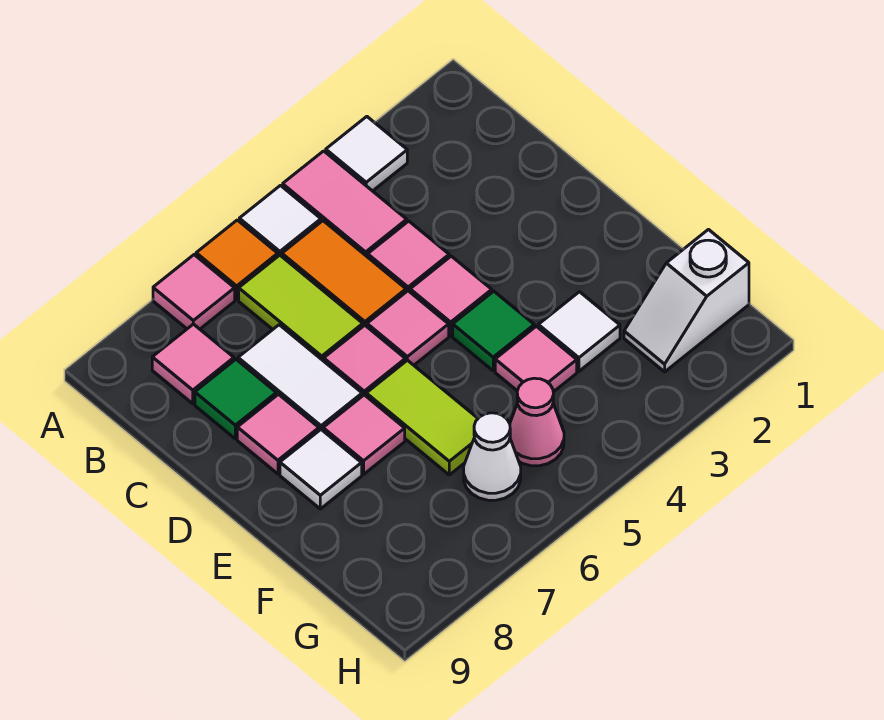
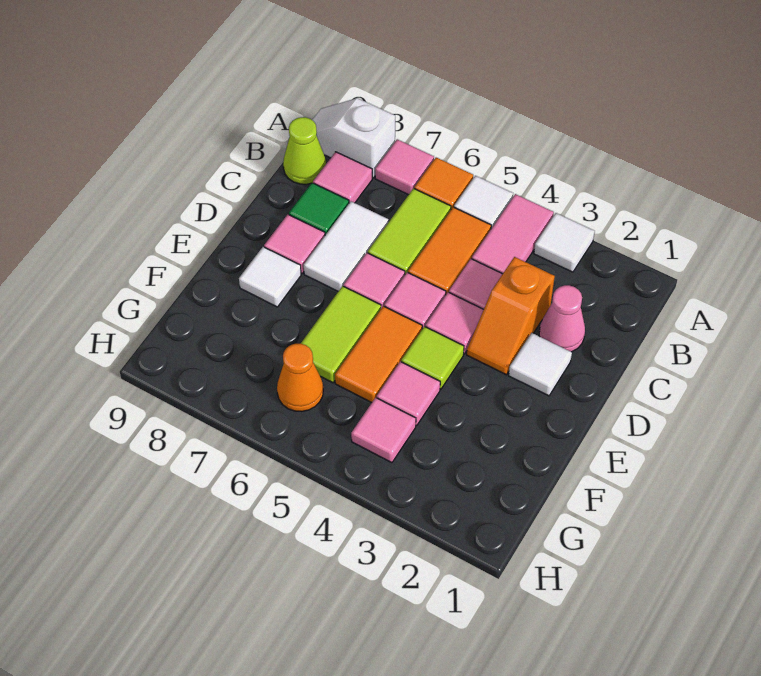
none -> lime cone B9 level 1
none -> orange slope C3:D3 level 1 top C
green tile E4 level 1 -> lime tile E4 level 1
none -> orange tile E5:F5 level 1
pink tile E7 level 1 -> pink tile G4 level 1
white tile F3 level 1 -> white tile D2 level 1
white slope G1:G2 level 1 top 1 -> white slope A8:A9 level 1 top 8
pink cone G5 level 1 -> pink cone C2 level 1
white cone G6 level 1 -> orange cone G6 level 1

